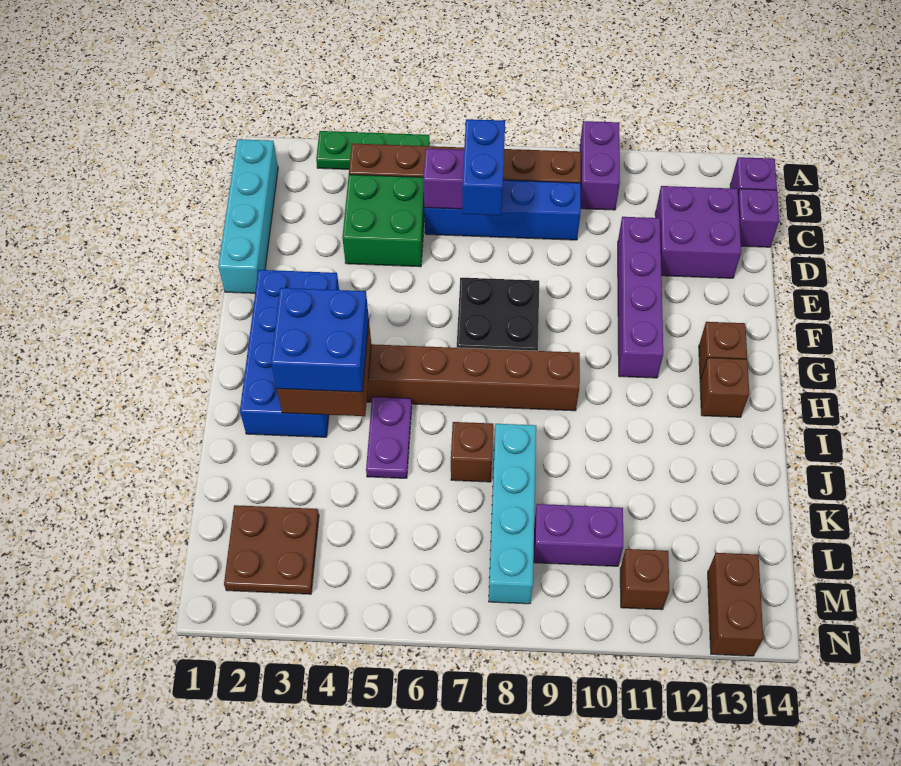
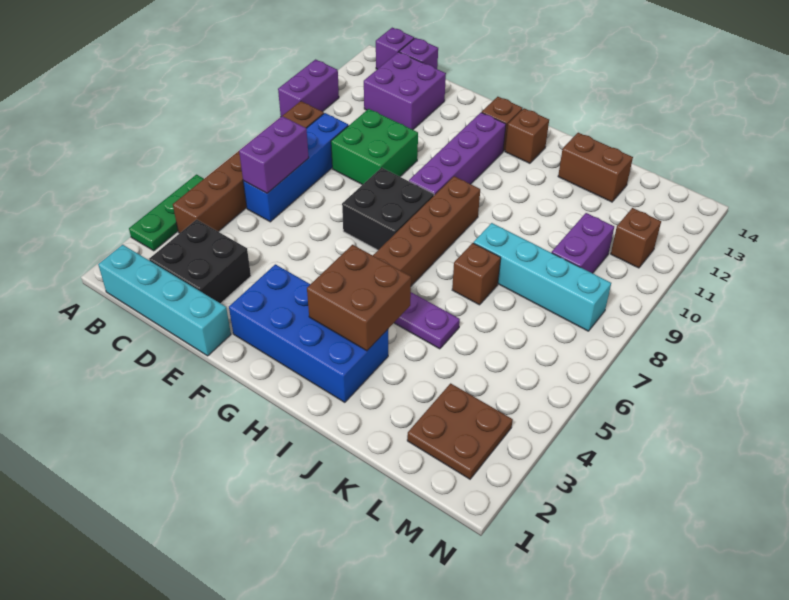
purple brick A10:B10 level 1 -> purple brick A10:A11 level 1
none -> black brick C2:D3 level 1
green brick C4:D5 level 1 -> green brick D9:E10 level 1
blue brick C7:D7 level 3 -> none
purple brick D11:G11 level 1 -> purple brick G9:G12 level 1
blue brick H3:I4 level 3 -> none
brown brick M13:N13 level 1 -> brown brick J13:K13 level 1

